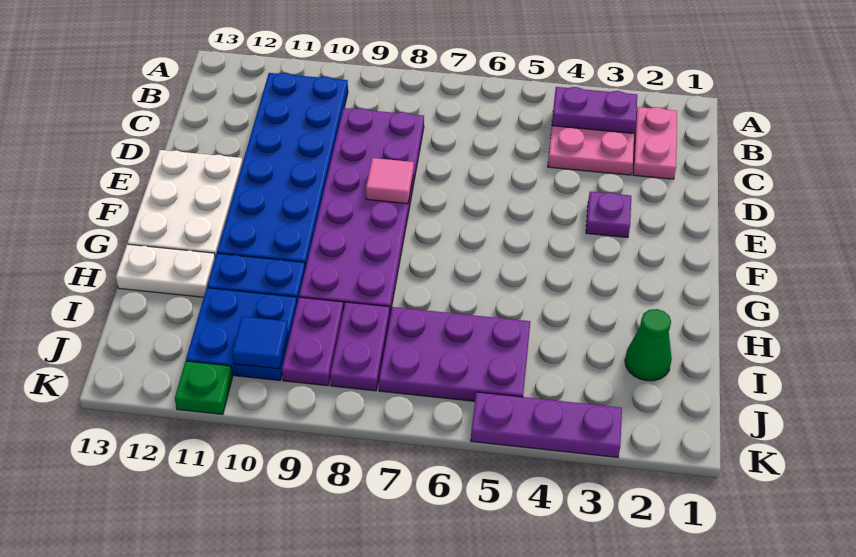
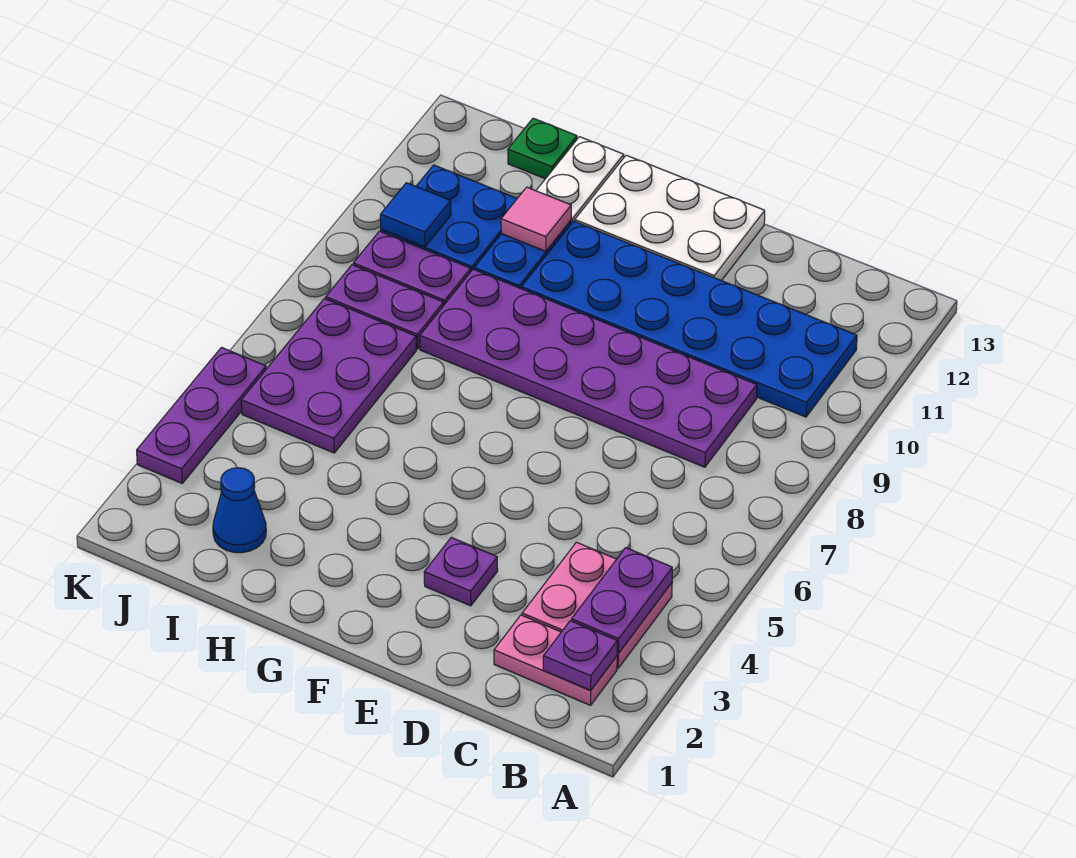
none -> purple plate B2 level 2
pink tile E8 level 2 -> pink tile H11 level 2
green cone I2 level 1 -> blue cone I2 level 1
green plate K11 level 1 -> green plate I13 level 1

